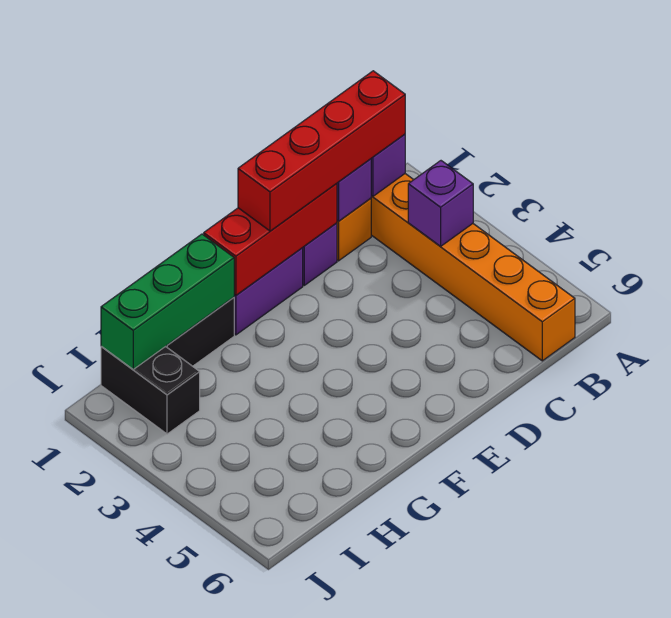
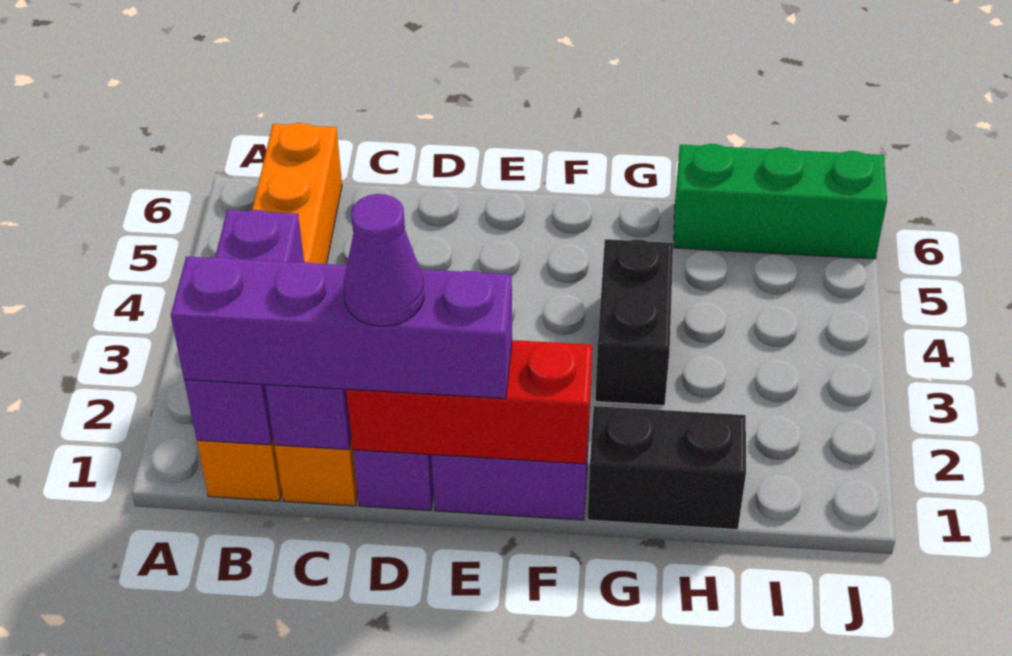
red brick B1:E1 level 3 -> purple brick B1:E1 level 3
none -> purple cone D1 level 4
green brick G1:I1 level 2 -> green brick H6:J6 level 1
black brick I1:I2 level 1 -> black brick G3:G4 level 1

